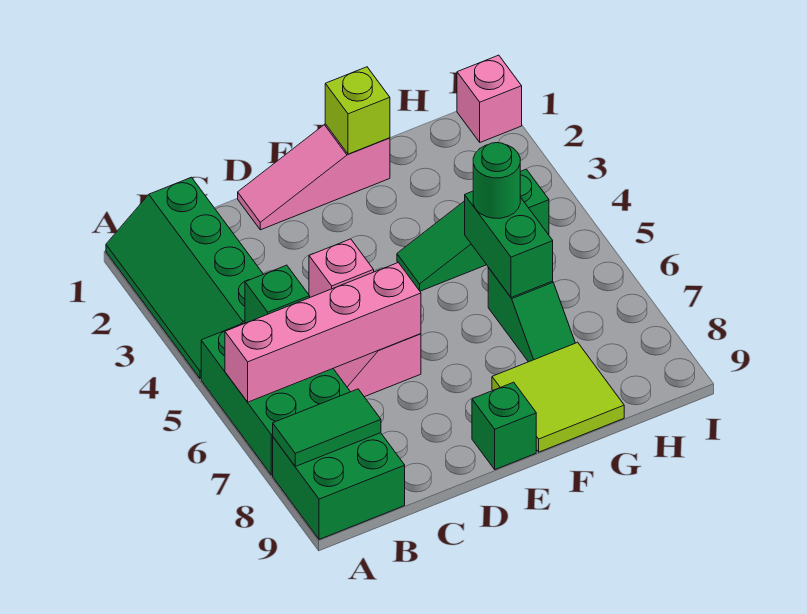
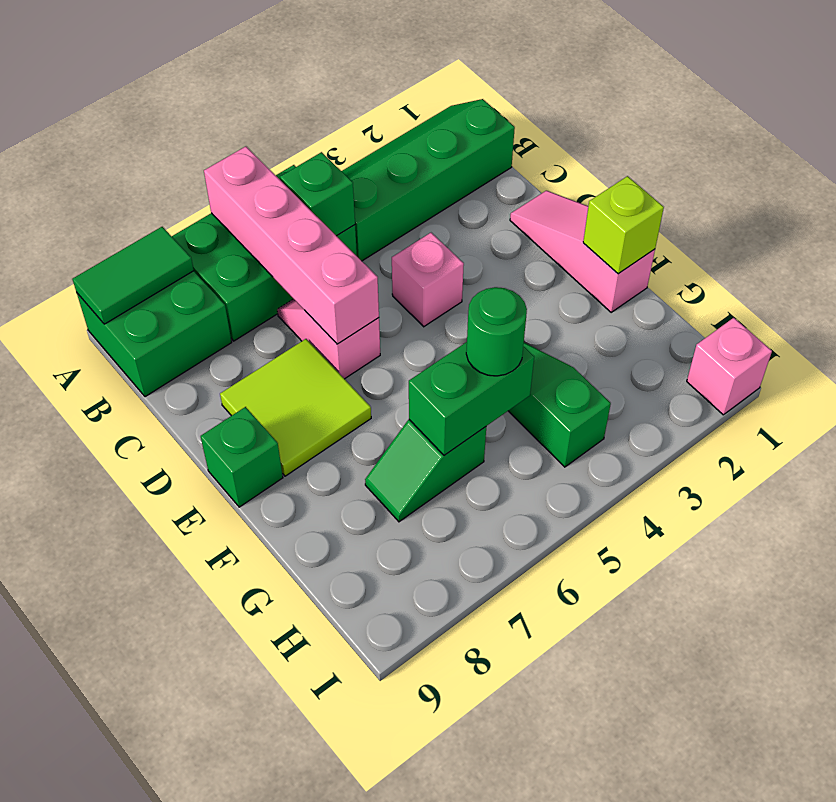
green tile A8:B8 level 2 -> green tile A8:A9 level 2
lime tile F8:G9 level 1 -> lime tile D7:E8 level 1

